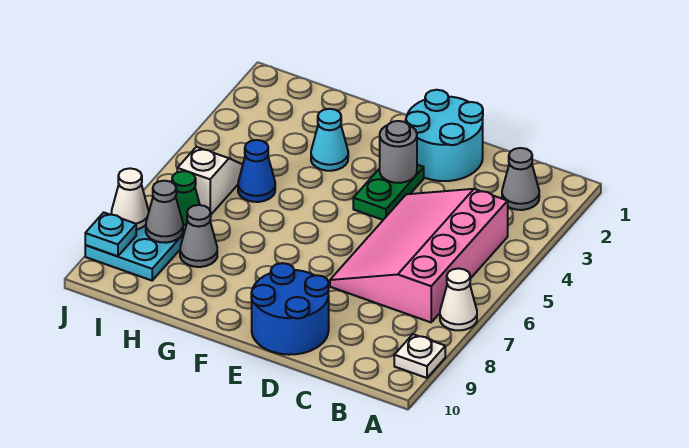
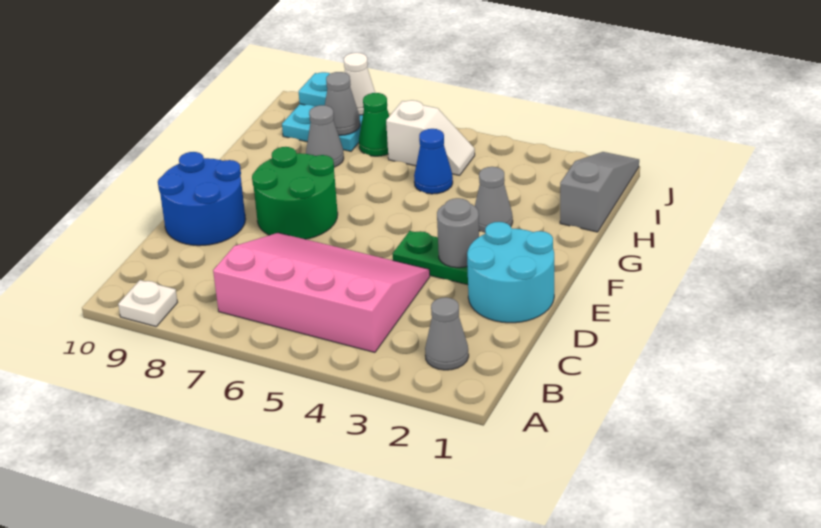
white cone A7 level 1 -> none
none -> green round brick E7:F8 level 1
cyan cone G3 level 1 -> grey cone G3 level 1
none -> grey slope H1:J1 level 1 top H

